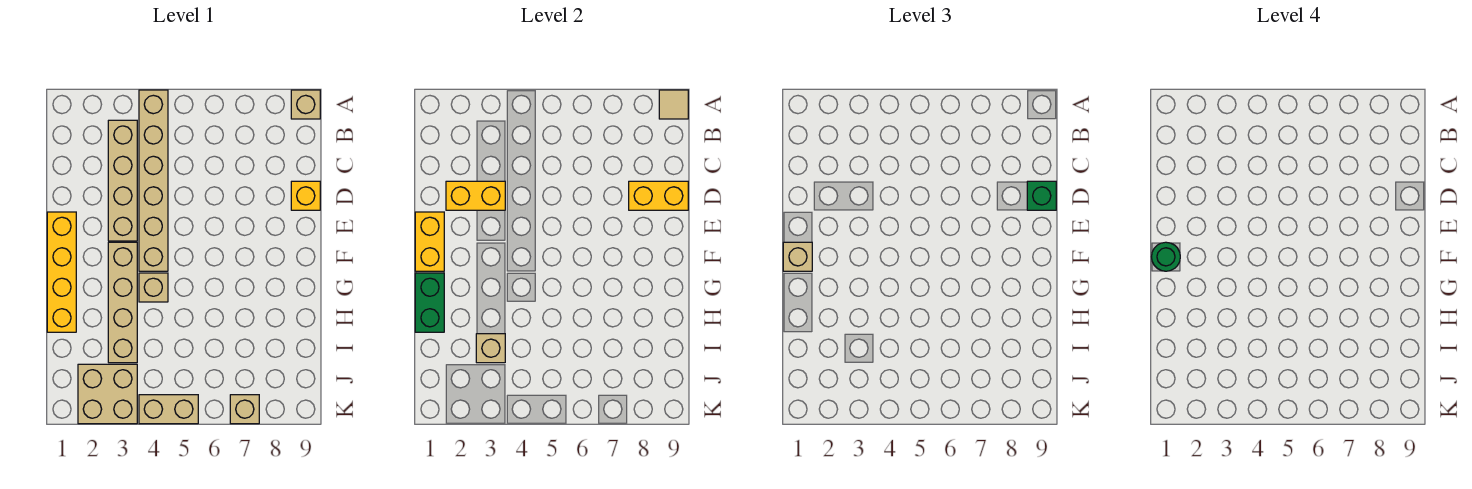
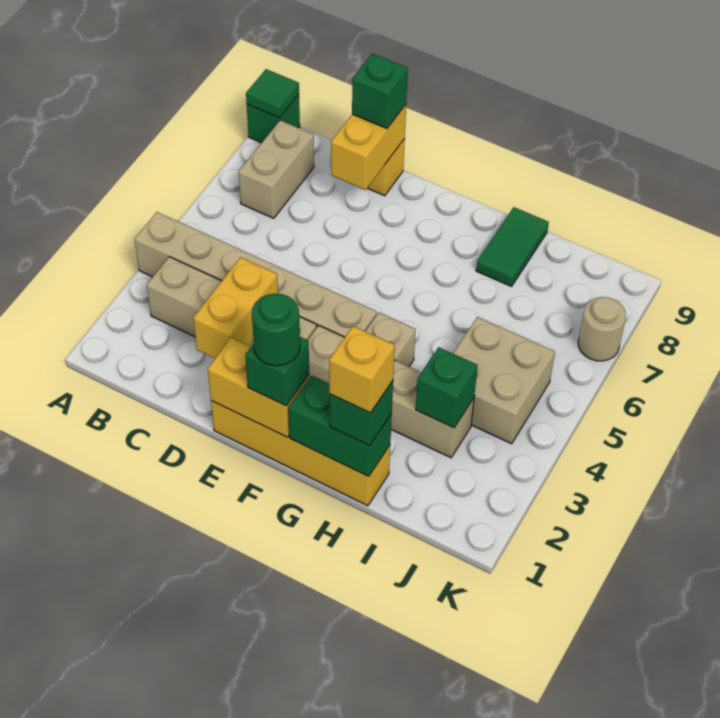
tan brick A9 level 1 -> green brick A9 level 1
tan tile A9 level 2 -> green tile A9 level 2
tan brick F1 level 3 -> green brick F1 level 3
none -> green brick H1 level 3
none -> yellow brick H1 level 4
none -> green tile H8:H9 level 1
tan brick I3 level 2 -> green brick I3 level 2
tan brick J2:K3 level 1 -> tan brick I4:J5 level 1
tan brick K4:K5 level 1 -> tan brick B7:B8 level 1
tan brick K7 level 1 -> tan round brick K7 level 1

